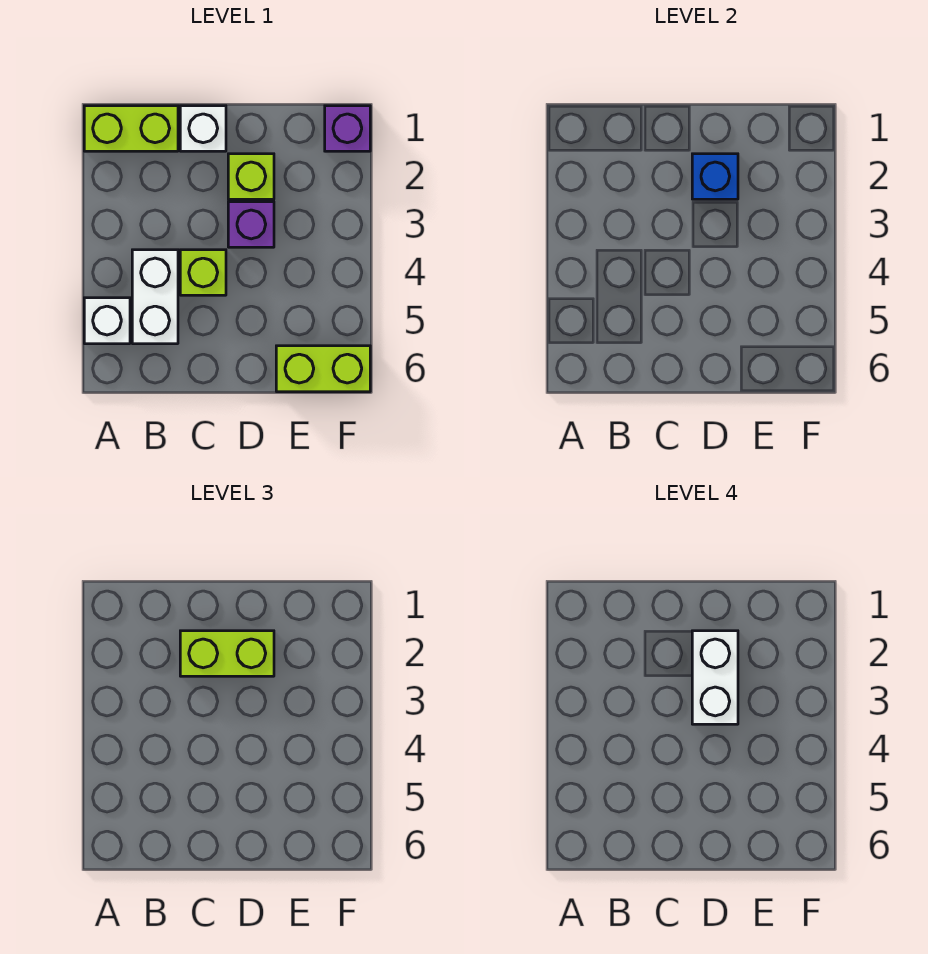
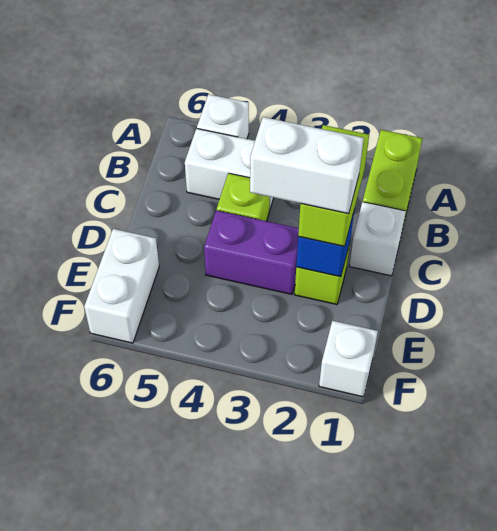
purple brick D3 level 1 -> purple brick D3:D4 level 1
lime brick E6:F6 level 1 -> white brick E6:F6 level 1
purple brick F1 level 1 -> white brick F1 level 1

